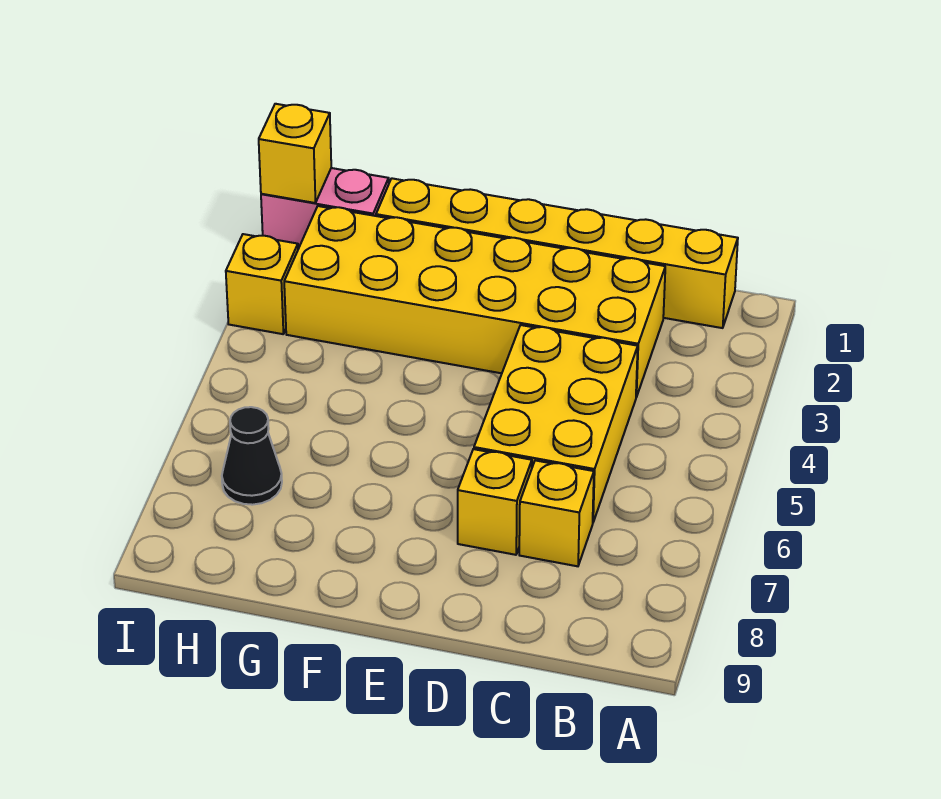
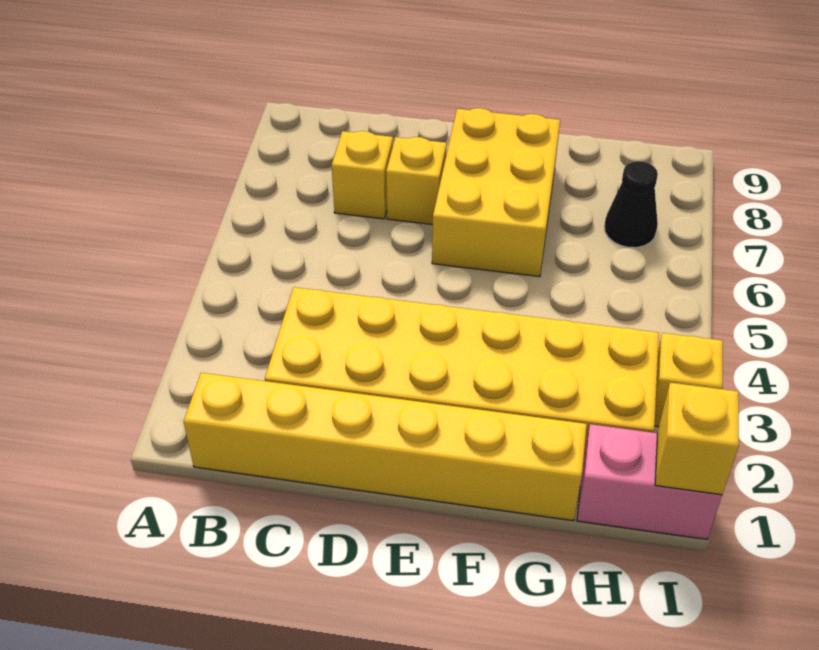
yellow brick C4:D6 level 1 -> yellow brick E6:F8 level 1

